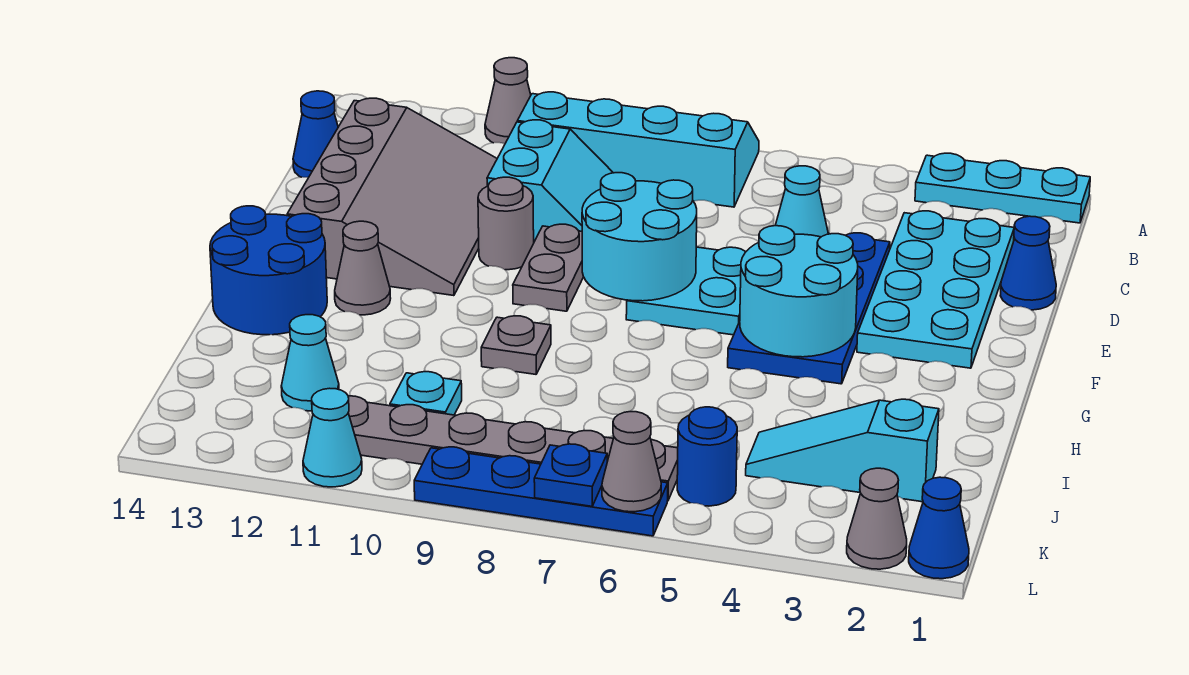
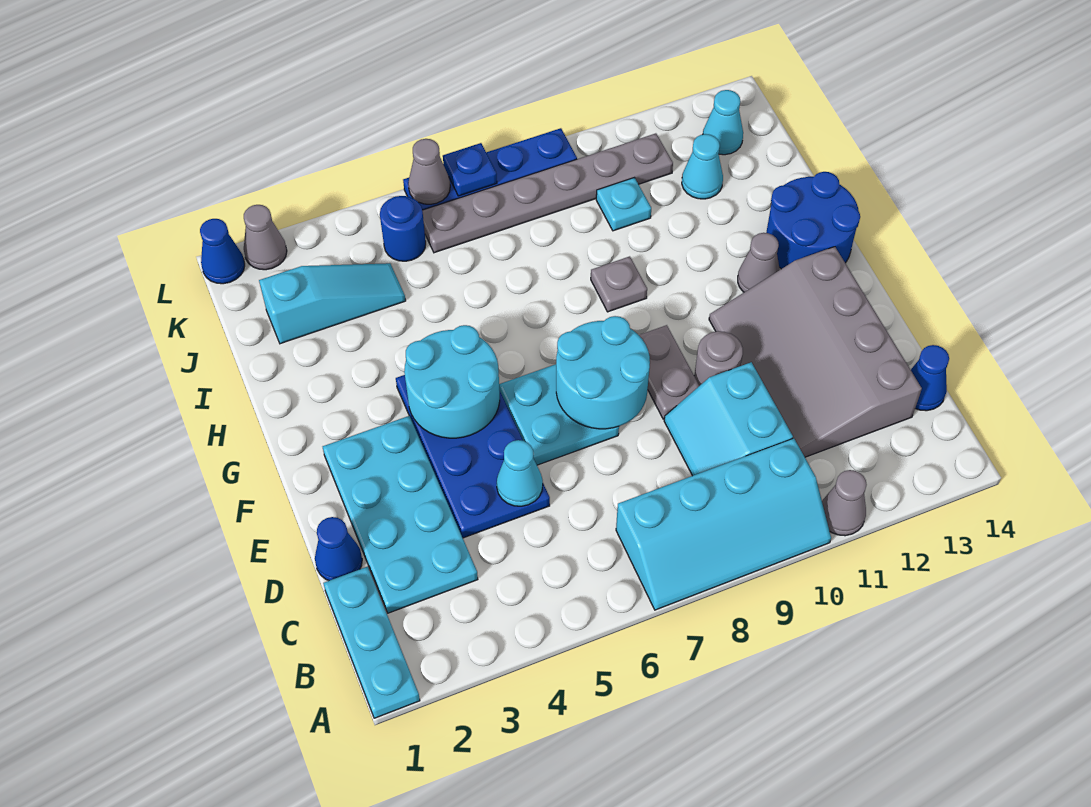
cyan plate A1:A3 level 1 -> cyan plate A1:C1 level 1
cyan cone L11 level 1 -> cyan cone K13 level 1

